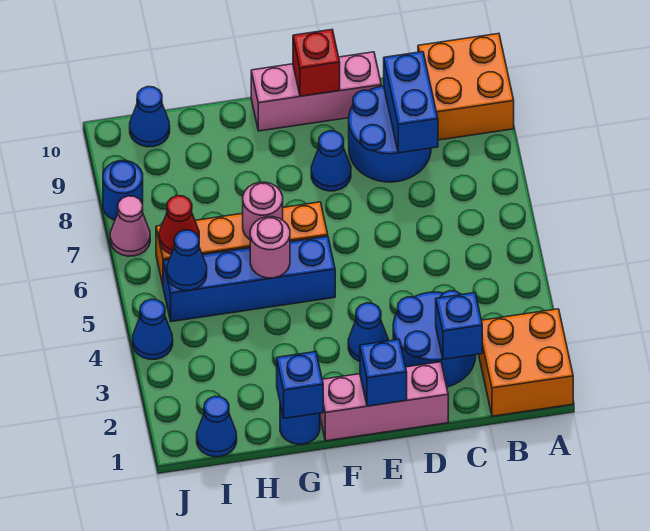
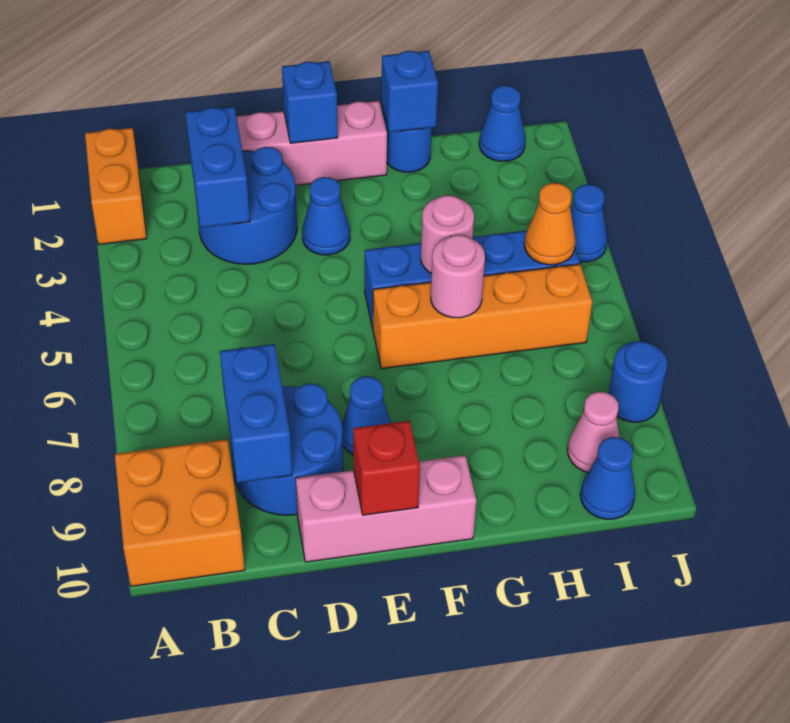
orange brick A1:B2 level 1 -> orange brick A1:A2 level 1
blue brick C2 level 2 -> blue brick C2:C3 level 2
blue cone I5 level 2 -> orange cone I5 level 2
red cone I6 level 2 -> none
pink cone J7 level 1 -> pink cone I9 level 1

